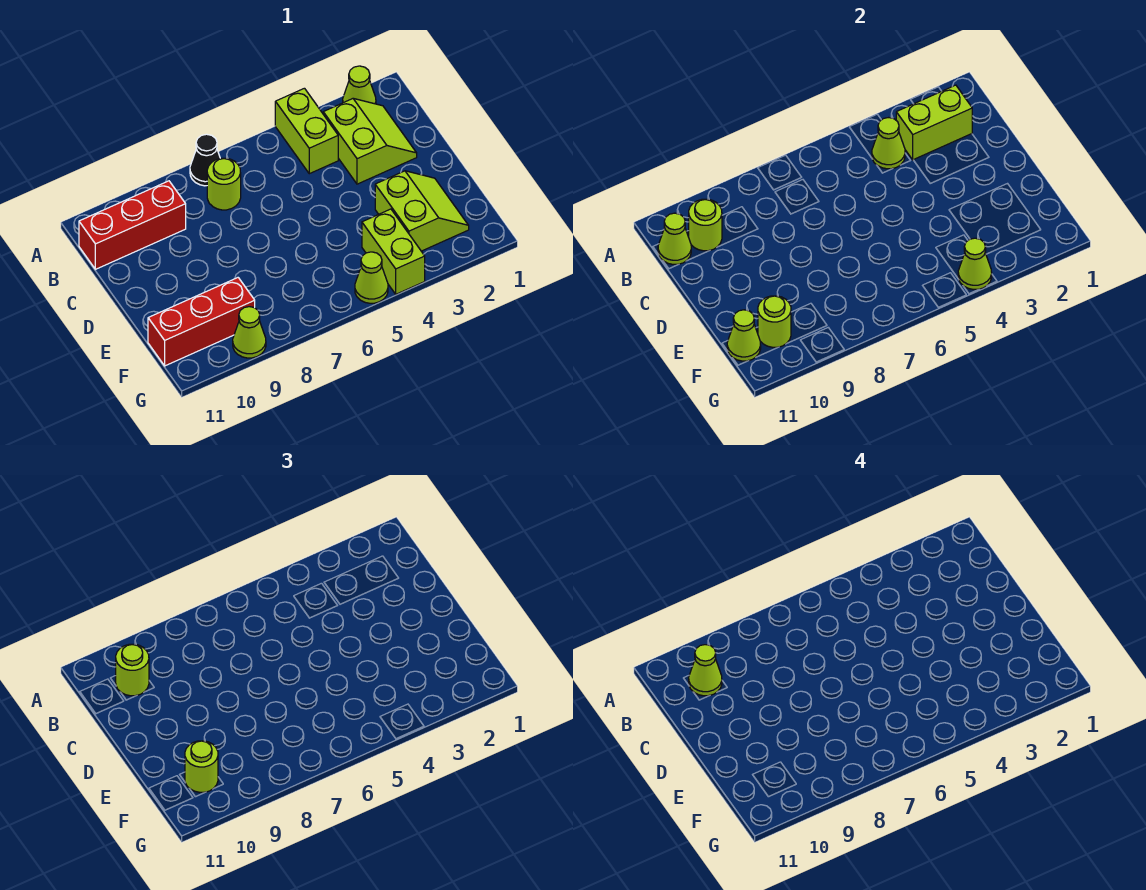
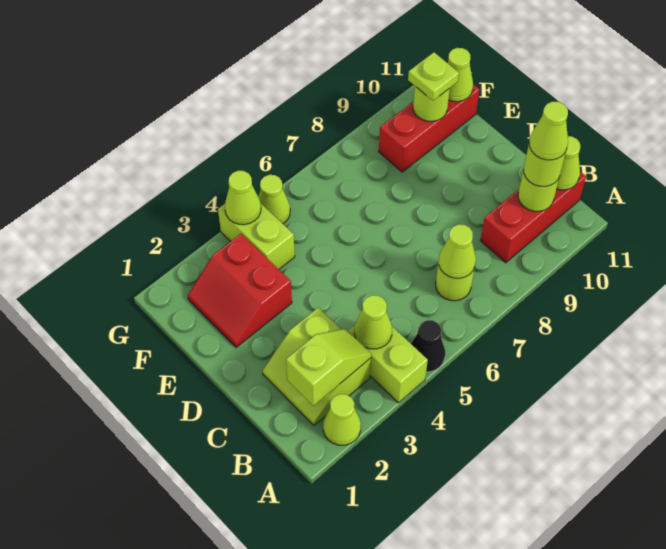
black cone A7 level 1 -> black cone A5 level 1
lime brick B2:B3 level 2 -> lime slope B2:B3 level 2 top 2
lime slope E2:F3 level 1 top 3 -> red slope E2:F3 level 1 top 3
lime round brick F10 level 3 -> lime plate F10 level 3
lime cone G9 level 1 -> lime cone B7 level 2

